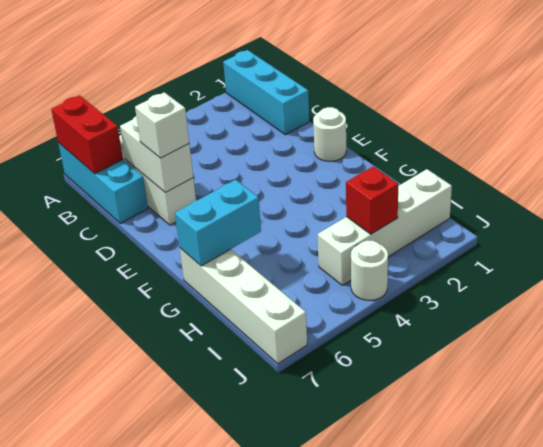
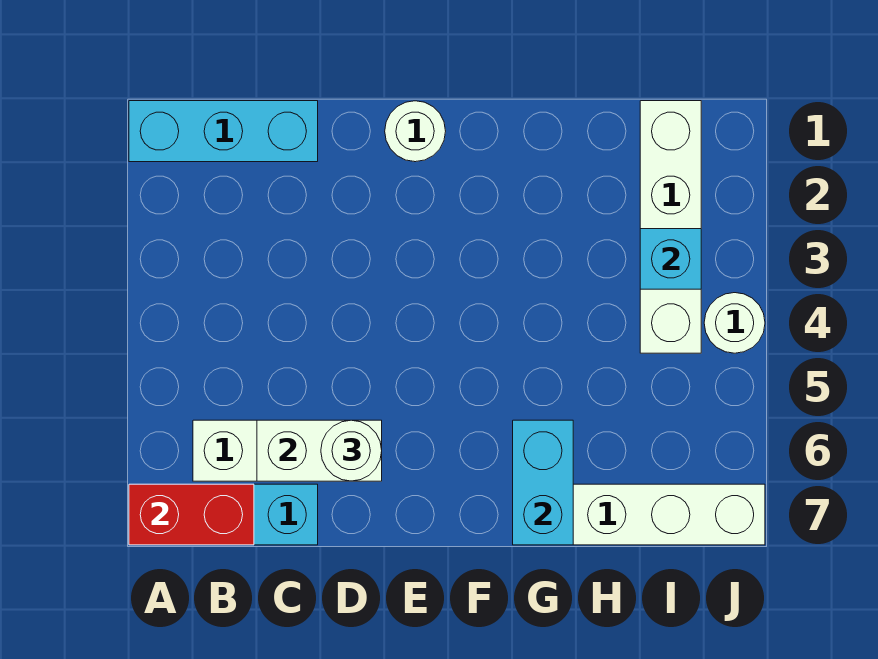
white brick D6 level 3 -> white round brick D6 level 3
red brick I3 level 2 -> cyan brick I3 level 2

